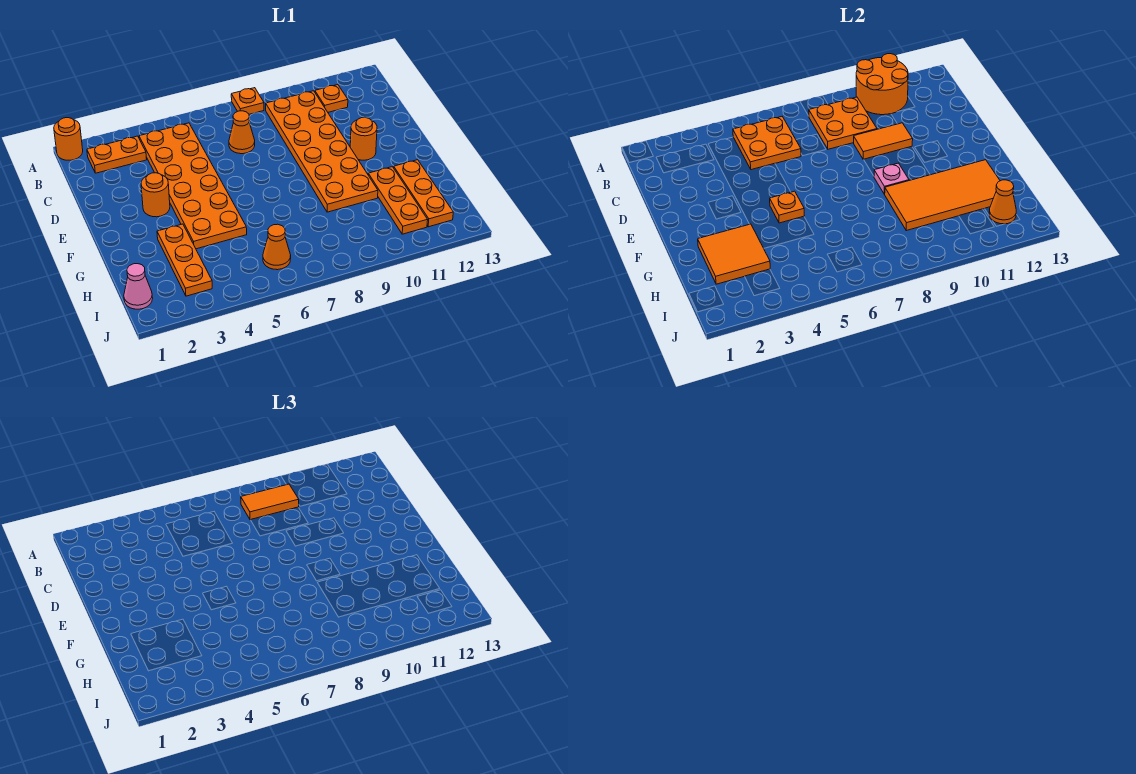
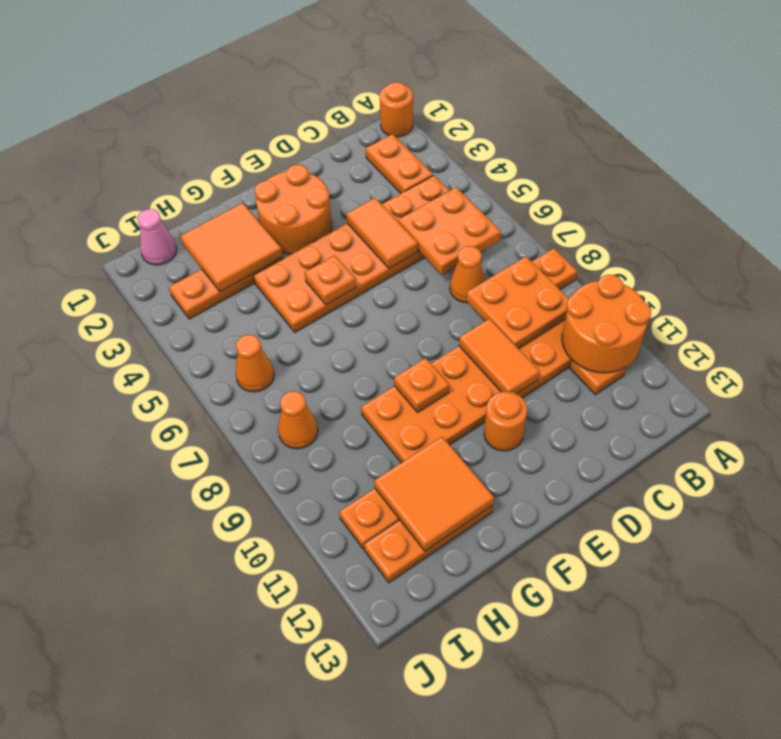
orange tile B8:B9 level 3 -> orange tile D4:D5 level 2
orange round brick E3 level 1 -> orange round brick E2:F3 level 1
pink plate F9 level 2 -> orange plate F9 level 2
orange tile G9:H12 level 2 -> orange tile G11:H12 level 2
orange cone I12 level 2 -> orange cone I8 level 1

